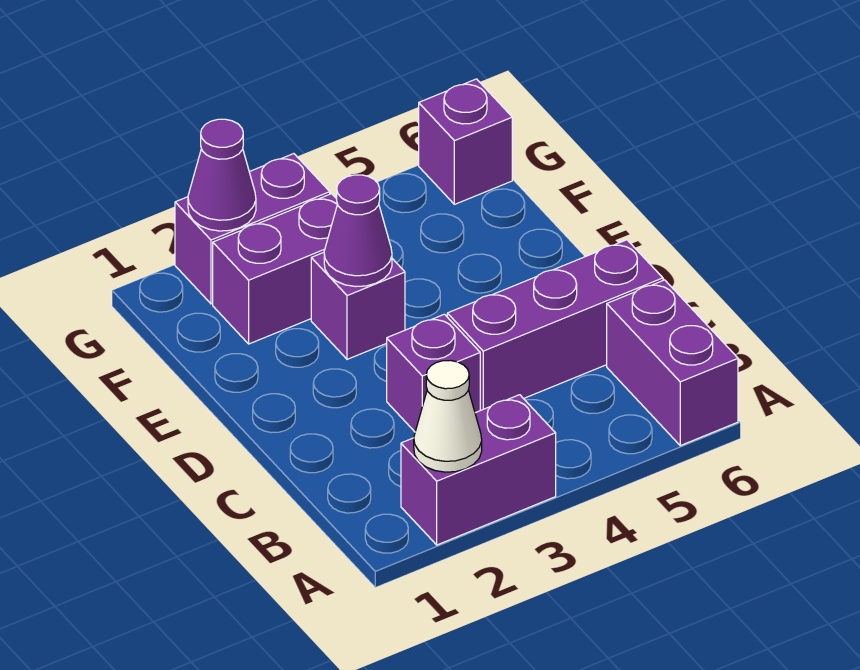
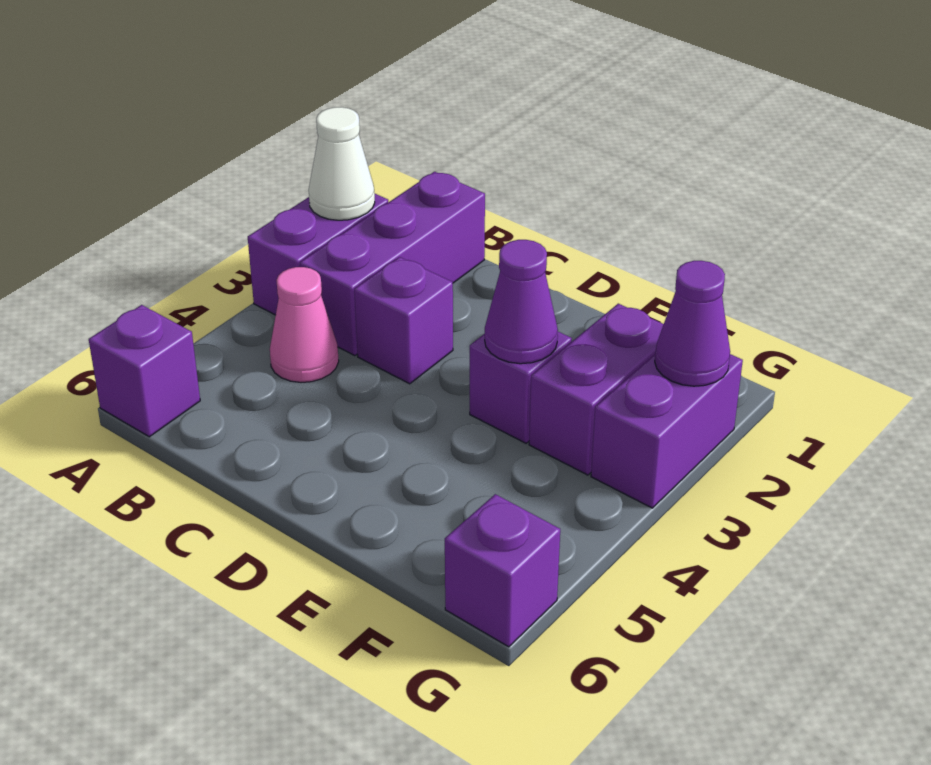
purple brick A6:B6 level 1 -> purple brick A6 level 1
none -> pink cone B4 level 1
purple brick C4:C6 level 1 -> purple brick B1:B3 level 1

